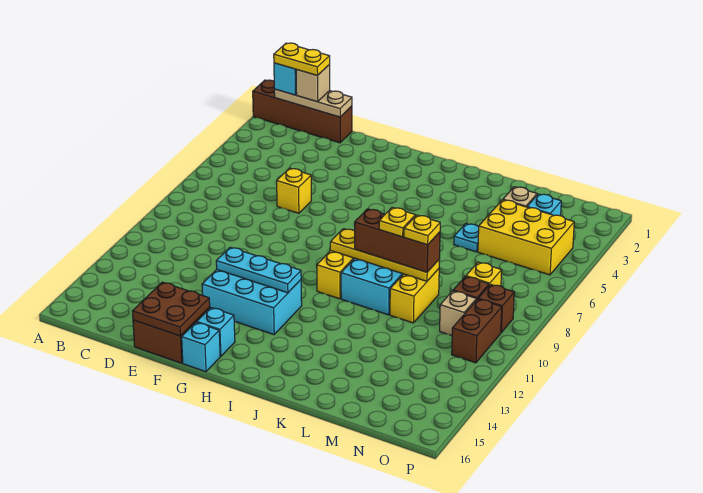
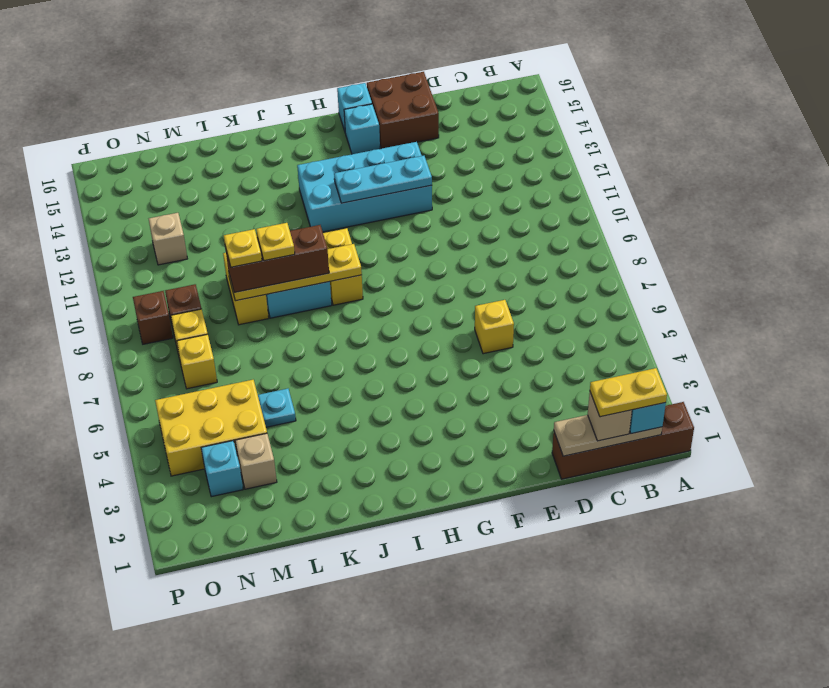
brown plate E15:F16 level 2 -> none
cyan brick F12:H13 level 1 -> cyan brick F12:I13 level 1
none -> yellow brick N7 level 1
tan brick N10 level 1 -> tan brick N12 level 1
brown brick O10:O11 level 1 -> none

